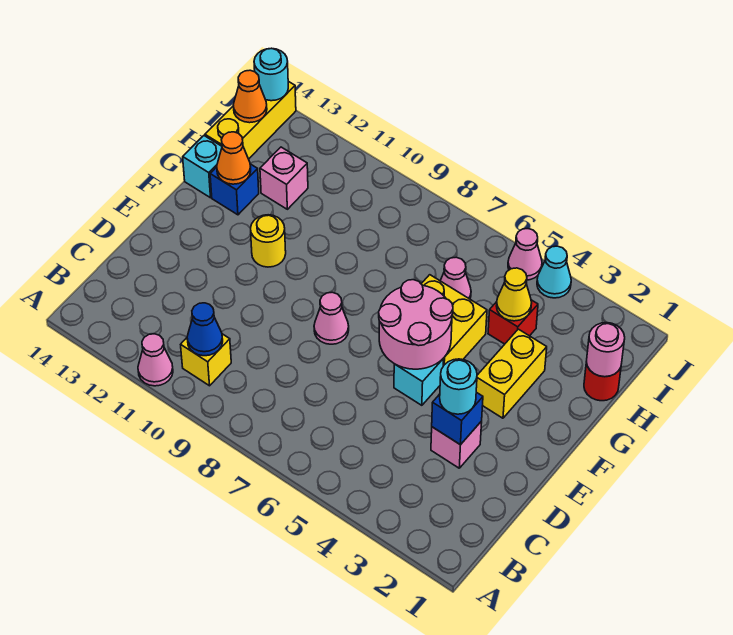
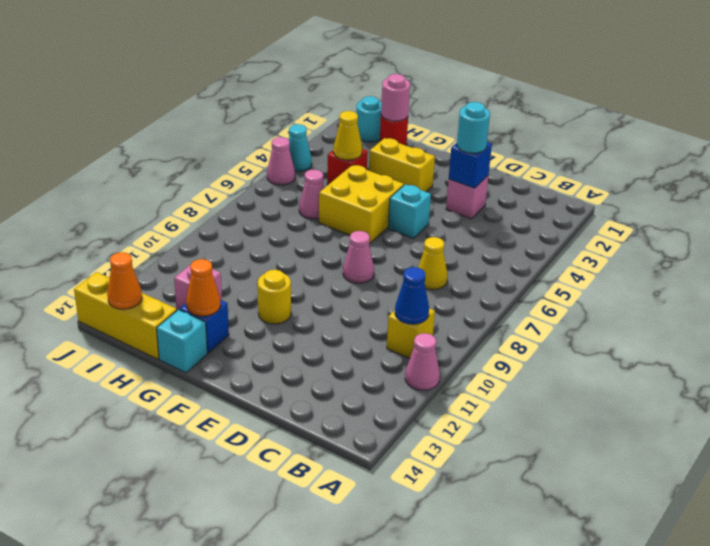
none -> yellow cone C7 level 1
pink round brick E5:F6 level 2 -> none
cyan round brick J14 level 2 -> cyan round brick I1 level 1

